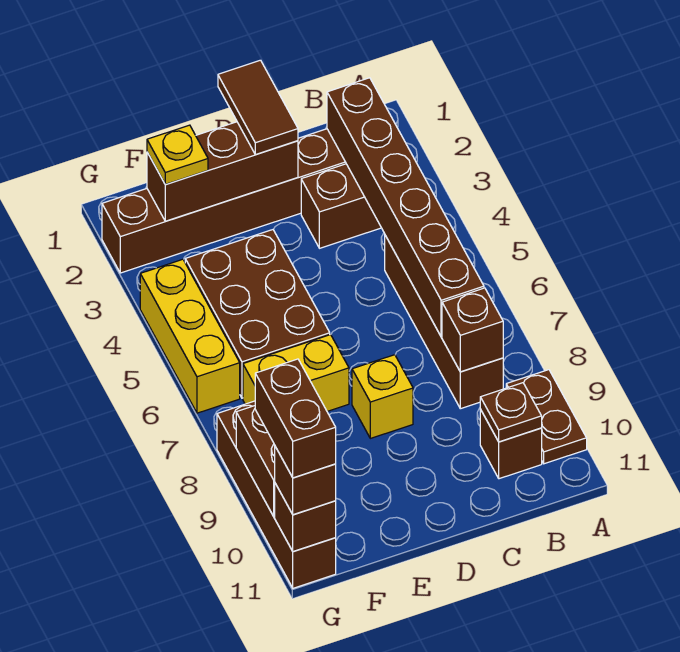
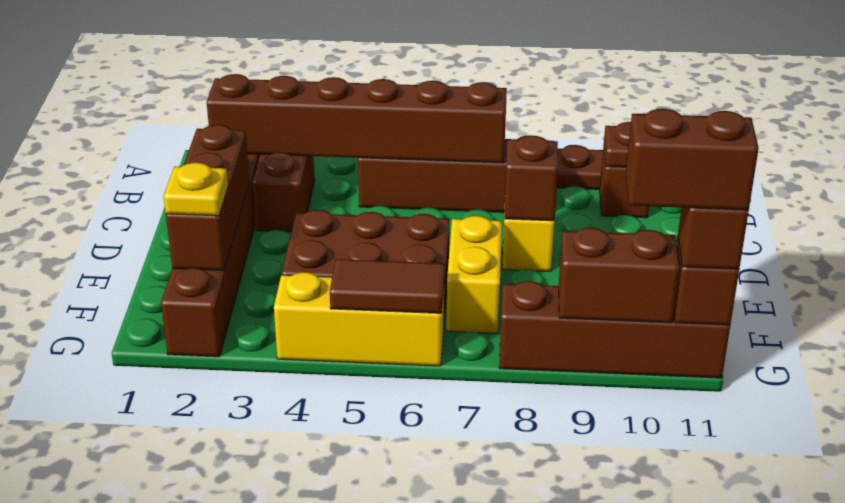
brown brick B8 level 2 -> brown brick D8 level 2
brown tile D1:D2 level 3 -> brown tile G5:G6 level 2

